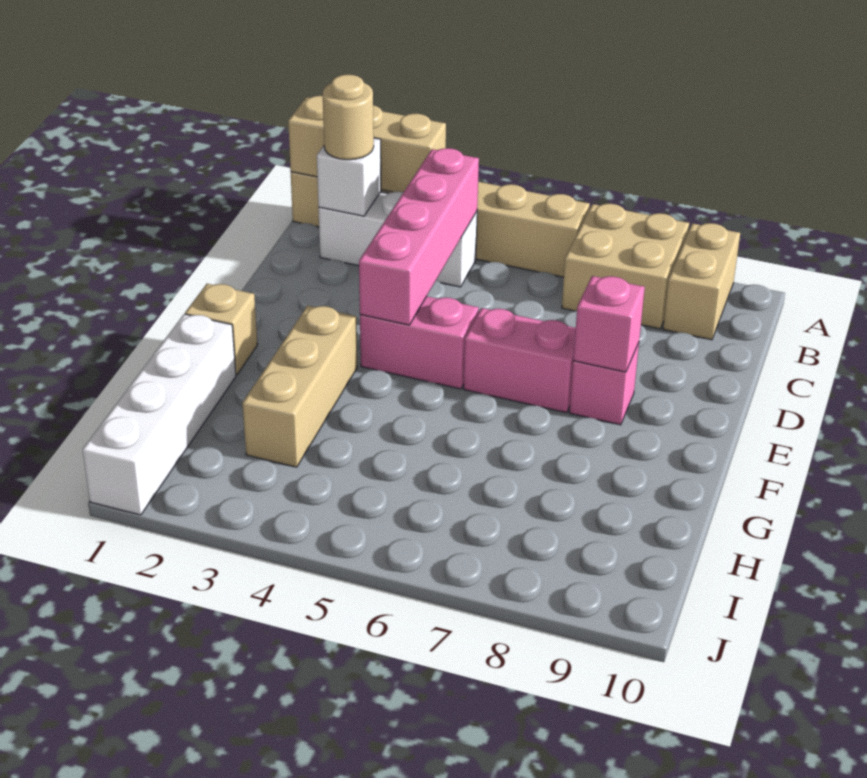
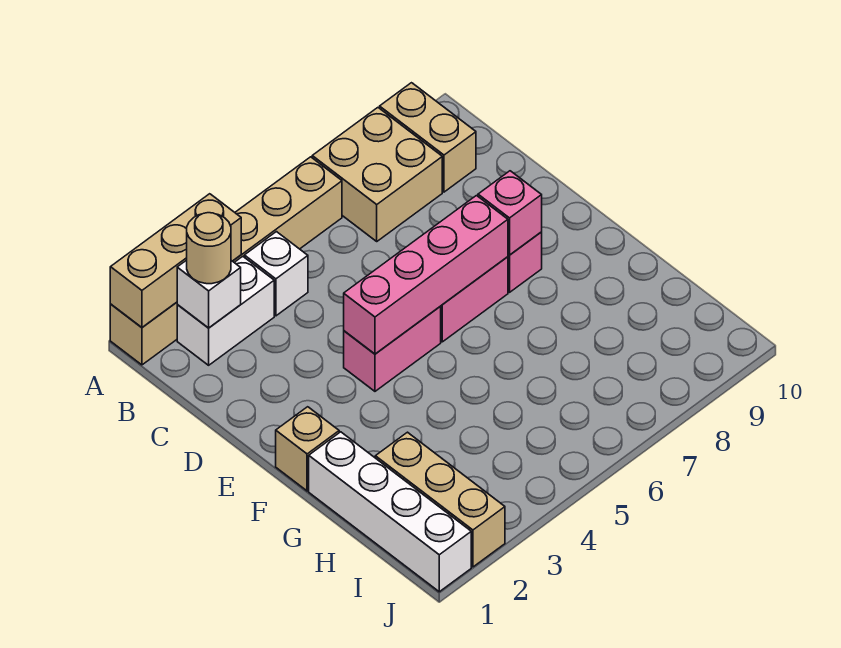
pink brick B4:E4 level 2 -> pink brick E4:E7 level 2
tan brick F3:H3 level 1 -> tan brick H2:J2 level 1

